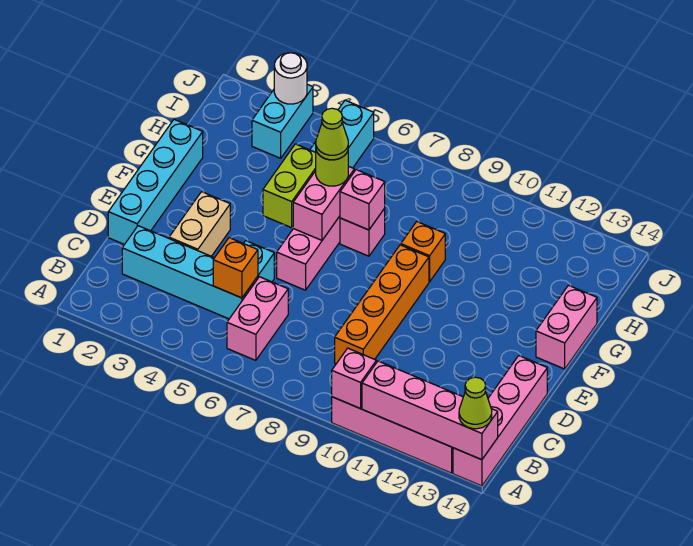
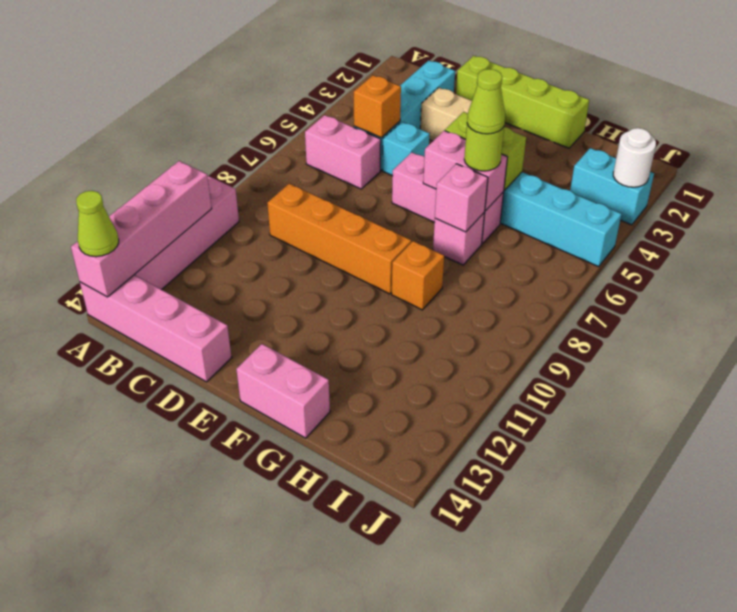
pink brick A10 level 2 -> none
cyan brick D1:G1 level 1 -> lime brick D1:G1 level 1

